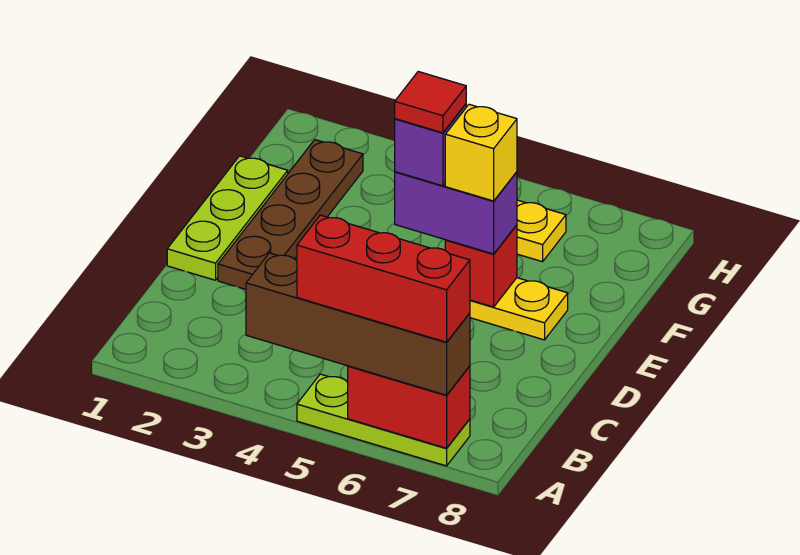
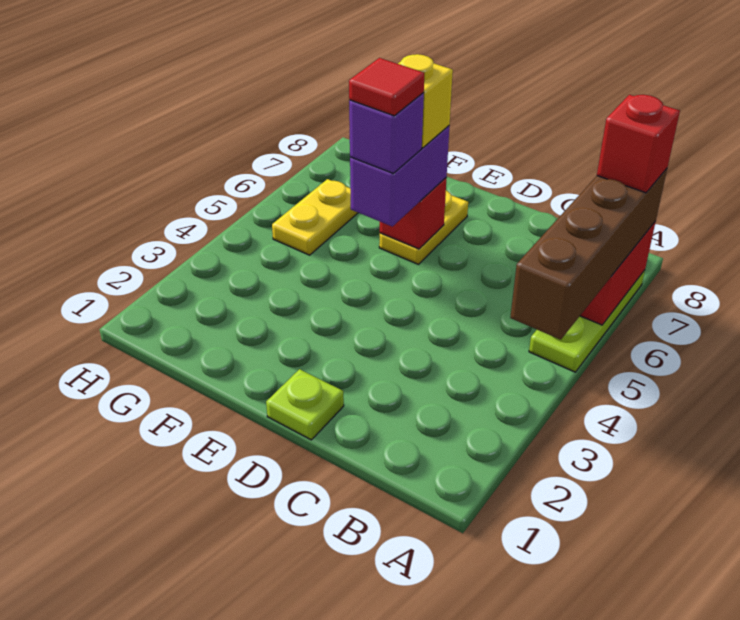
red brick A5:A7 level 4 -> red brick A7 level 4
lime plate D1:F1 level 1 -> lime plate D1 level 1
brown plate D2:G2 level 1 -> none

